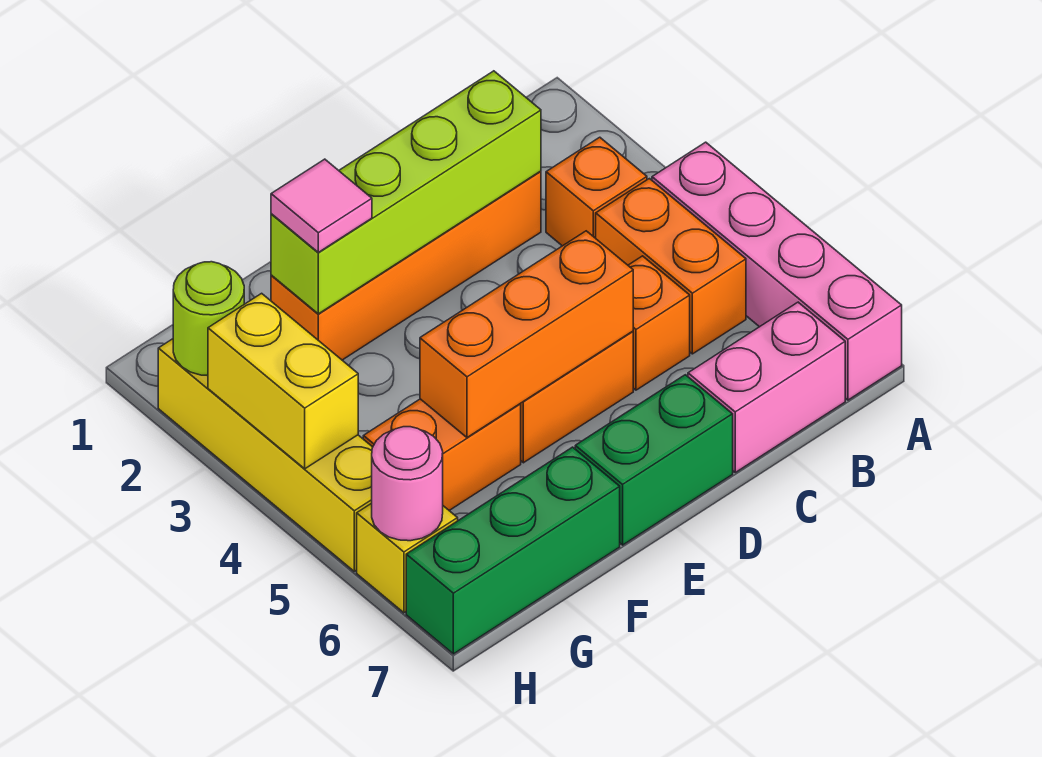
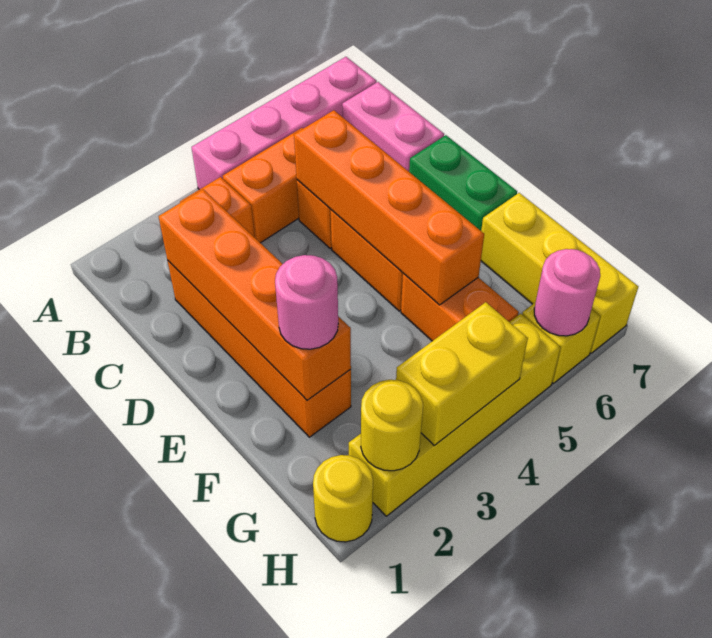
lime brick C2:F2 level 2 -> orange brick C2:F2 level 2
orange brick D5:F5 level 2 -> orange brick C5:F5 level 2
pink tile F2 level 3 -> pink round brick F2 level 3
green brick F7:H7 level 1 -> yellow brick F7:H7 level 1
none -> yellow round brick H1 level 1
lime round brick H2 level 2 -> yellow round brick H2 level 2

